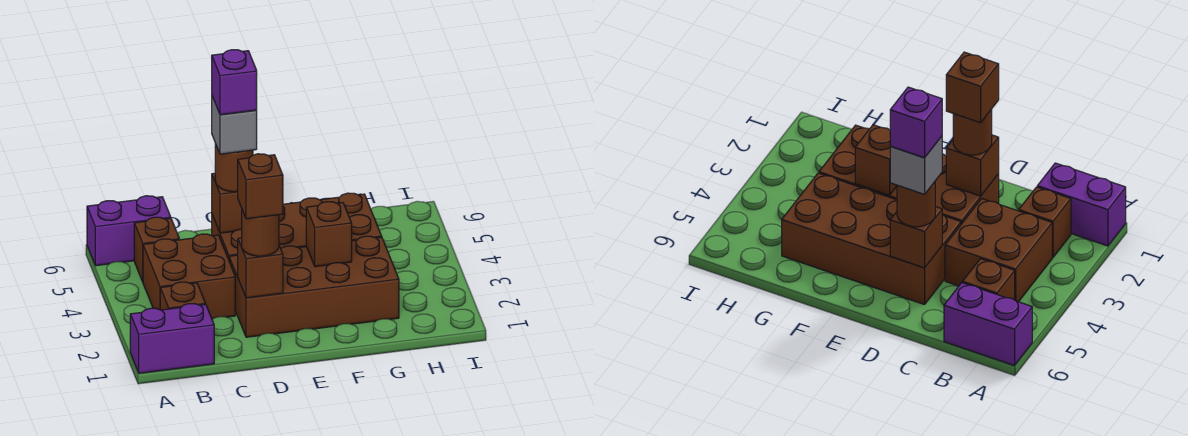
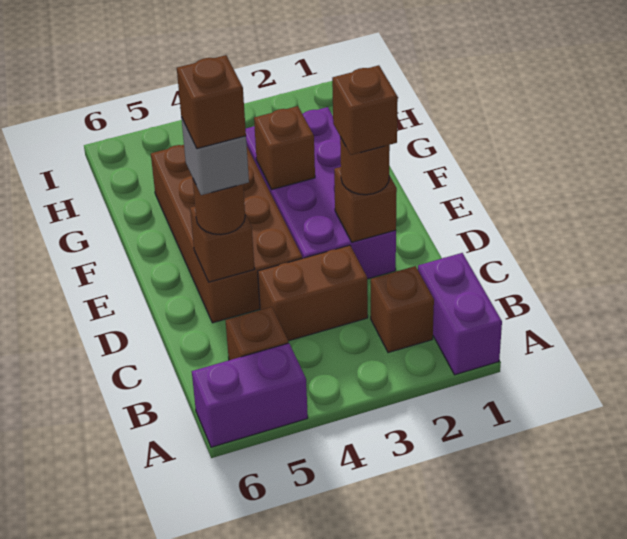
purple brick A6:B6 level 1 -> purple brick A5:A6 level 1
brown brick B3:C4 level 1 -> brown brick C3:C4 level 1
brown brick D2:G3 level 1 -> purple brick D2:G3 level 1
purple brick D5 level 5 -> brown brick D5 level 5

